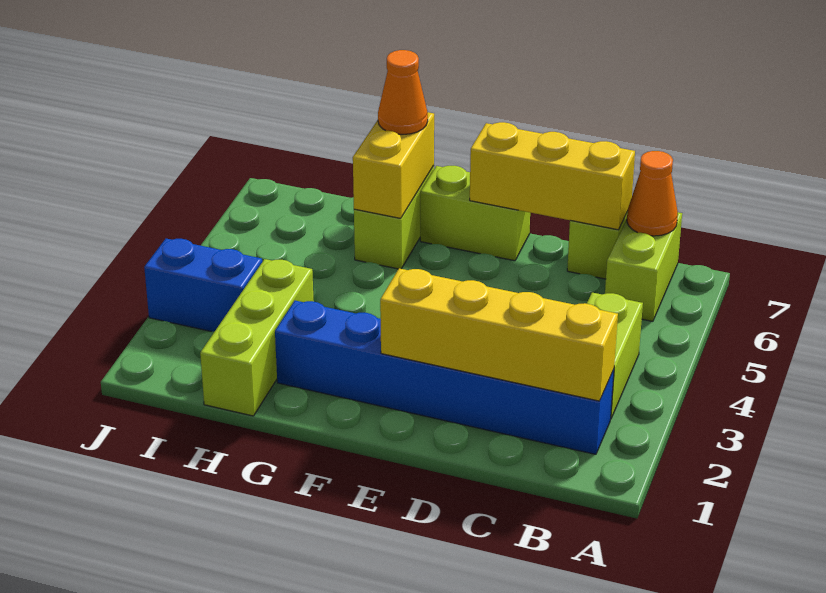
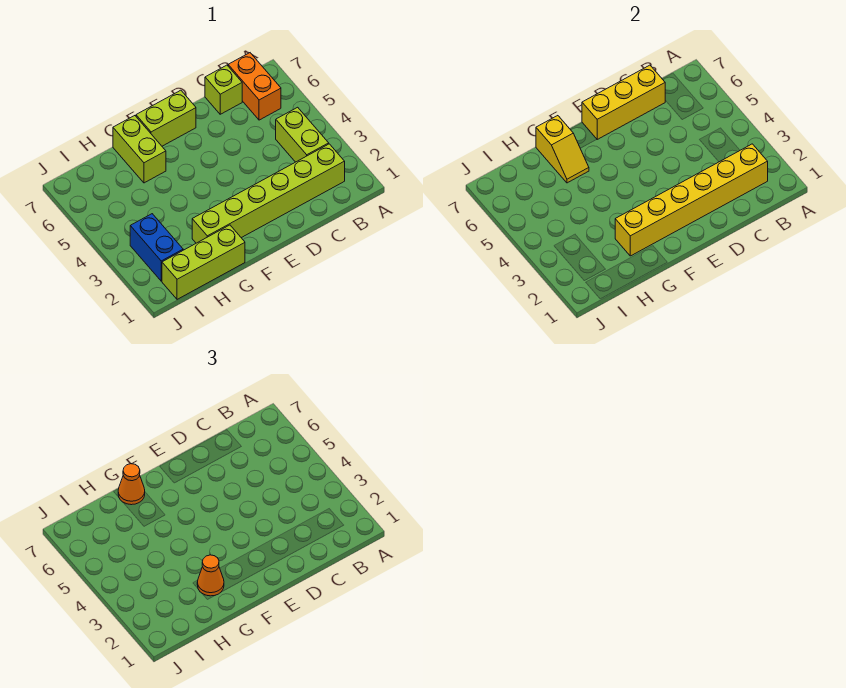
blue brick B2:G2 level 1 -> lime brick B2:G2 level 1
yellow brick B2:E2 level 2 -> yellow brick B2:G2 level 2
lime brick B6:B7 level 1 -> orange brick B6:B7 level 1
orange cone B7 level 2 -> orange cone G2 level 3
yellow brick G6:G7 level 2 -> yellow slope G6:G7 level 2 top 7
lime brick H1:H3 level 1 -> lime brick G1:I1 level 1
blue brick I3:J3 level 1 -> blue brick I2:I3 level 1

